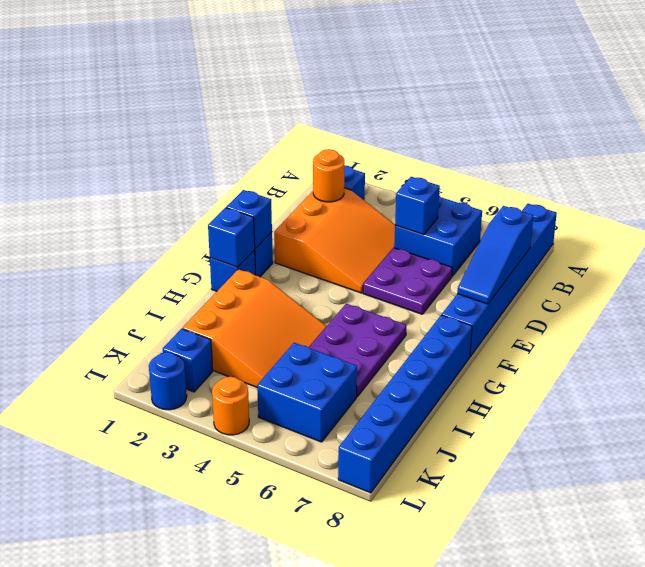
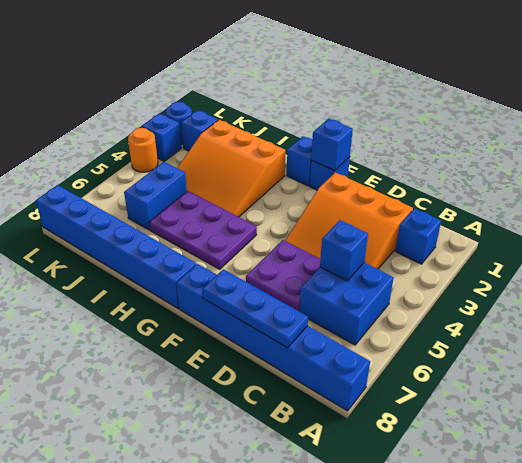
orange round brick C2 level 2 -> none
blue slope C8:E8 level 2 top C -> blue plate C8:E8 level 2
blue brick G1 level 2 -> blue brick L3 level 1
blue brick J5:K6 level 1 -> blue brick J5:J6 level 1

